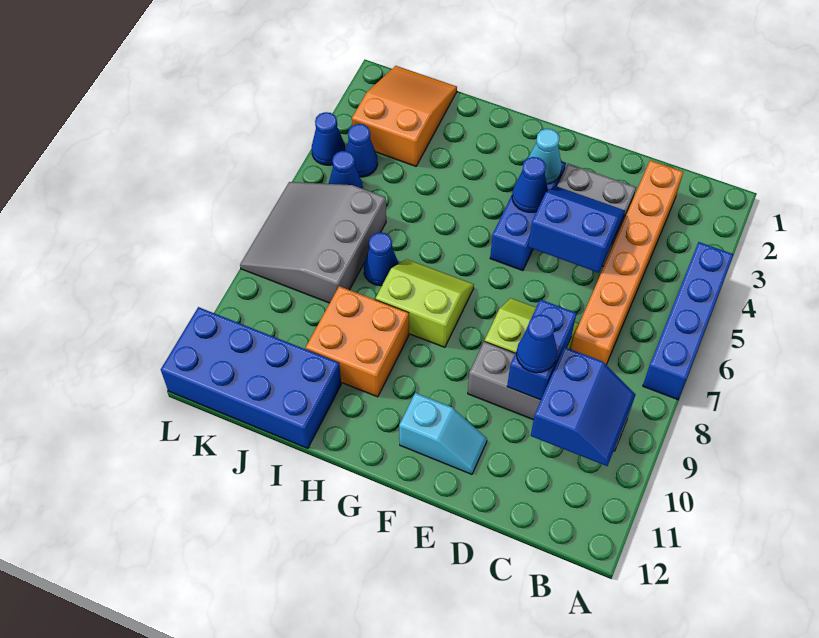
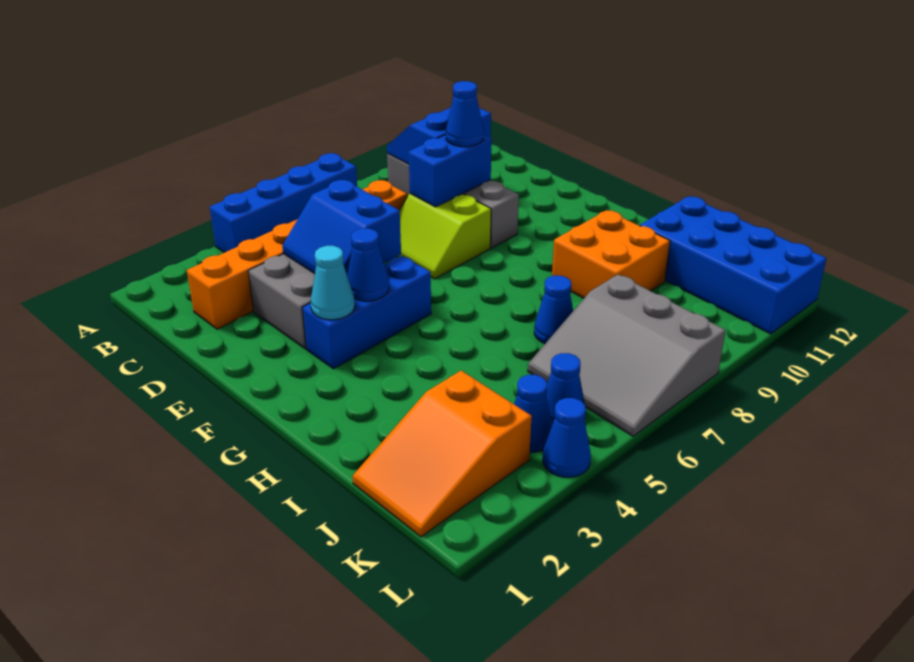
cyan slope E11:F11 level 1 top F -> none
lime slope G7:H8 level 1 top 8 -> none
grey slope J6:L8 level 1 top J -> grey slope J6:L8 level 1 top 8

